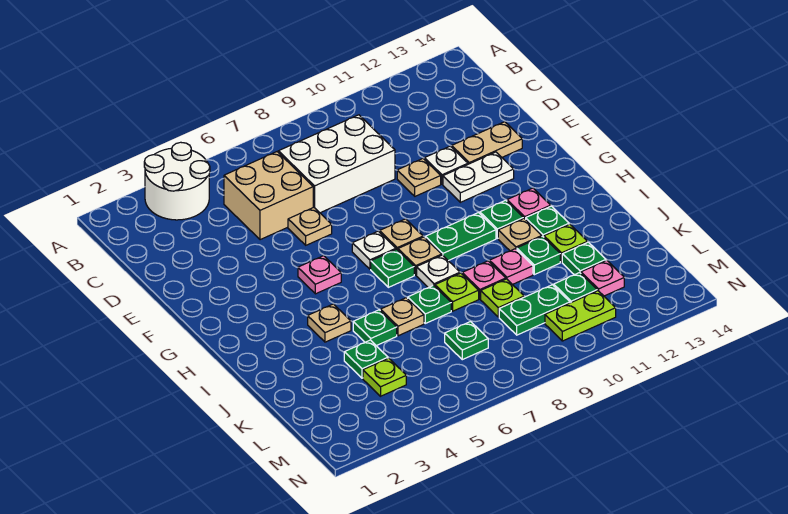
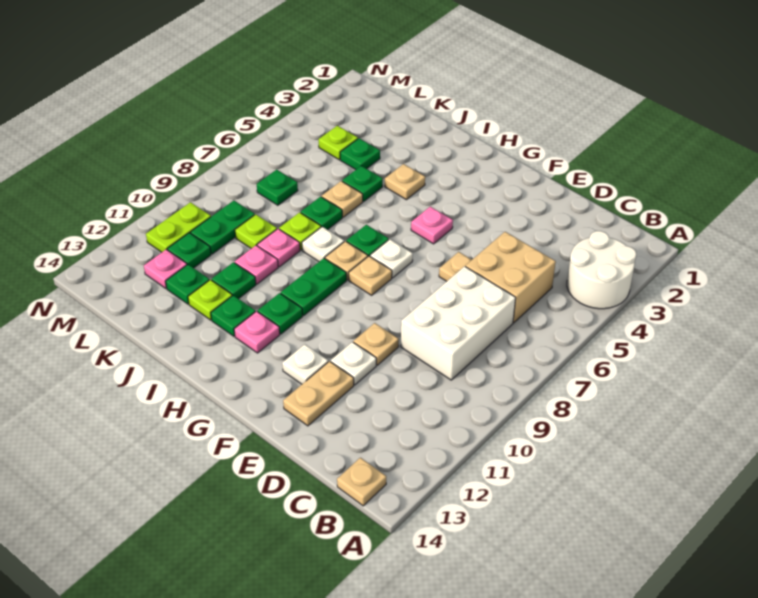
white plate F11:F12 level 1 -> white plate F12 level 1
tan plate I11 level 1 -> tan plate B14 level 1

